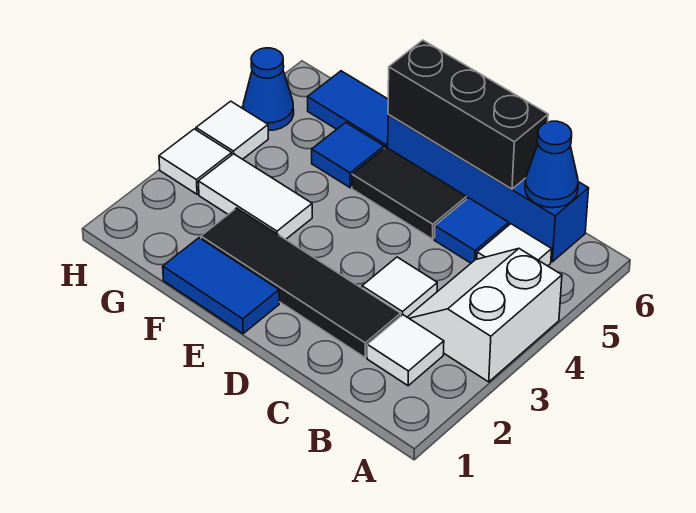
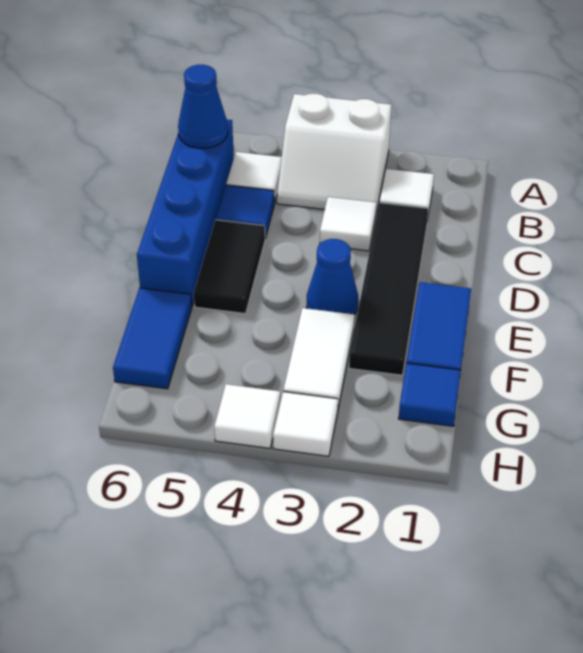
black brick C6:E6 level 2 -> none
blue tile F5 level 1 -> blue tile G1 level 1
blue cone H5 level 1 -> blue cone E3 level 1

